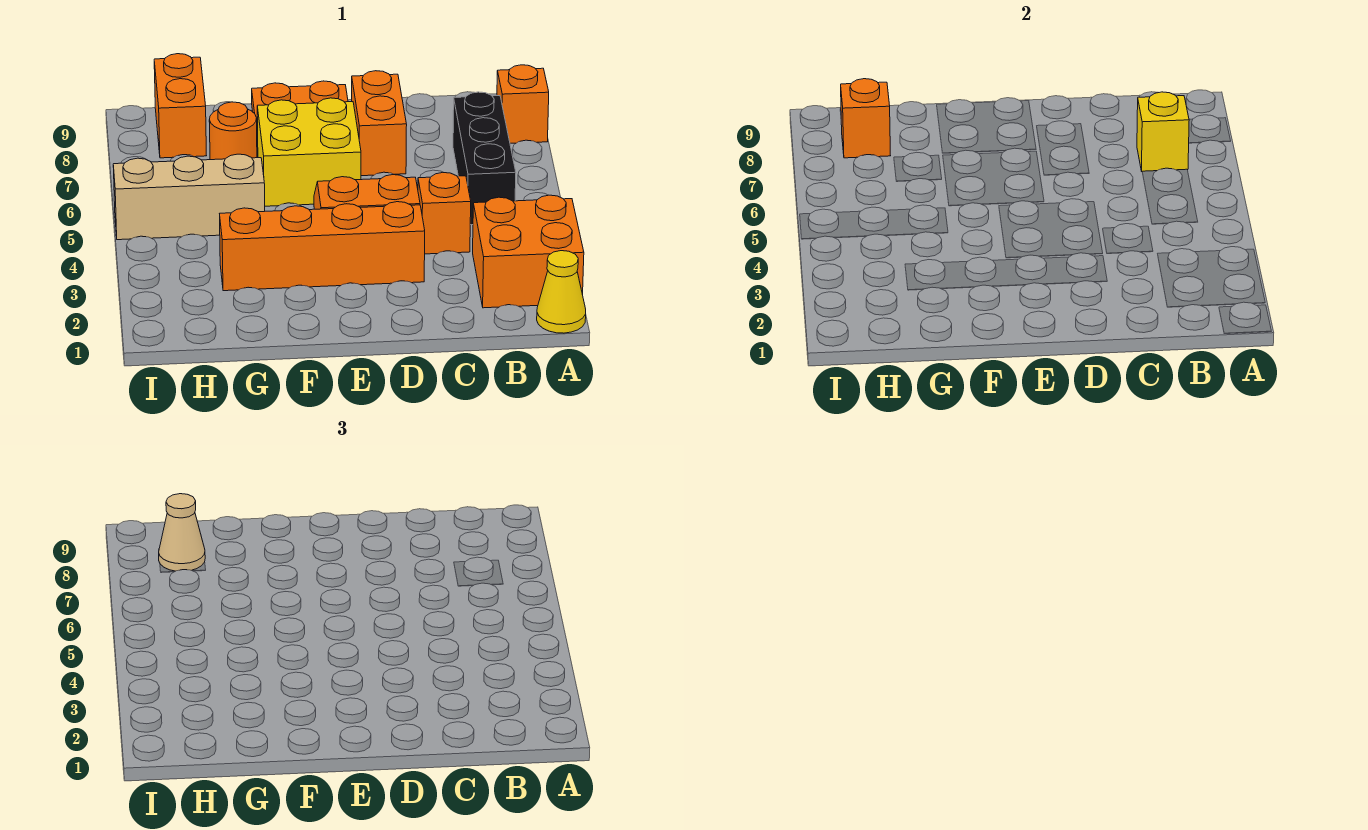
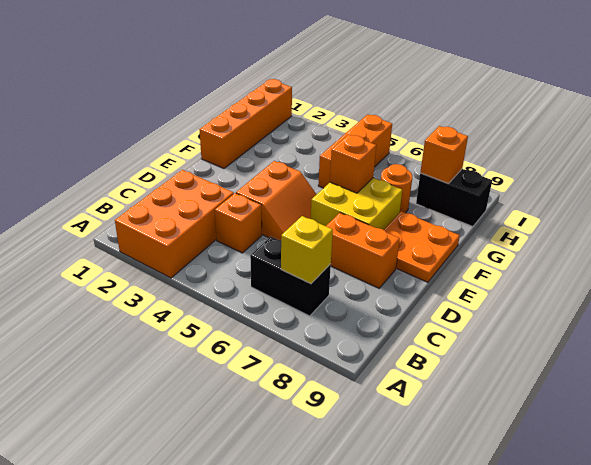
yellow cone A1 level 1 -> none
orange brick A2:B3 level 1 -> orange brick A2:C3 level 1
orange brick A8 level 1 -> orange brick F6 level 2
black brick B5:B7 level 1 -> black brick B6:B7 level 1
orange brick D3:G3 level 1 -> orange brick F1:I1 level 1
tan brick G5:I5 level 1 -> orange brick G5:I5 level 1
orange brick H8:H9 level 1 -> black brick H8:H9 level 1
tan cone H8 level 3 -> none

